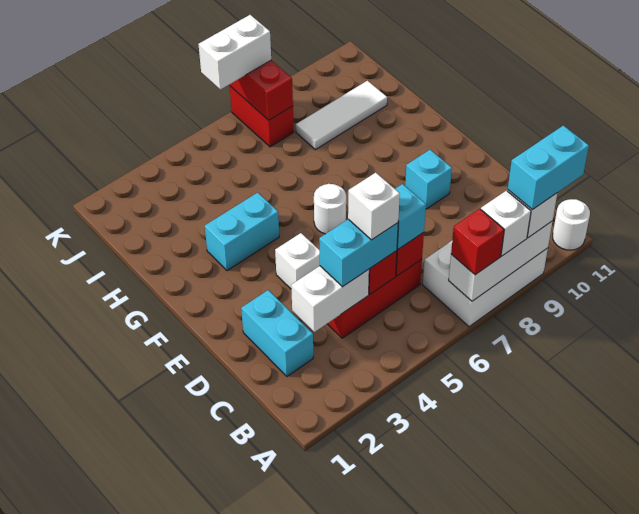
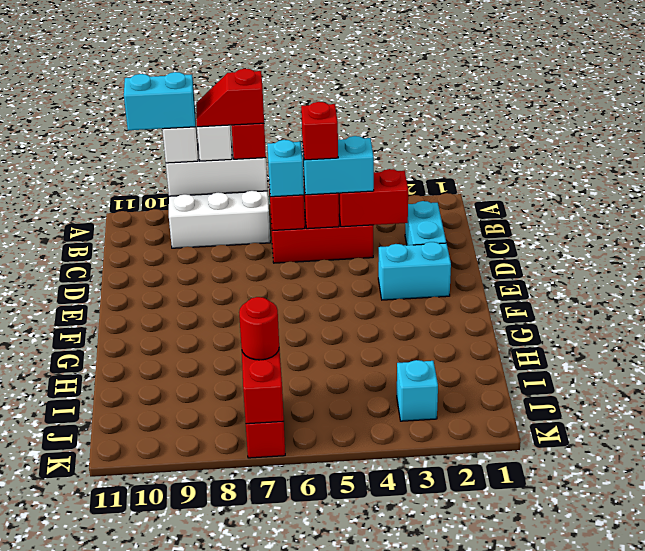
none -> red slope A7:A8 level 4 top 7
white round brick A11 level 1 -> none
white brick C3:C4 level 2 -> red brick C3:C4 level 2
white brick C5 level 4 -> red brick C5 level 4
white brick E4 level 1 -> none
cyan brick E9 level 1 -> cyan brick J3 level 1
white round brick F6 level 1 -> none
cyan brick G3:G4 level 1 -> cyan brick E2:E3 level 1
white tile I8:I10 level 1 -> none
none -> red round brick J7 level 3
white brick K6:K7 level 3 -> none

